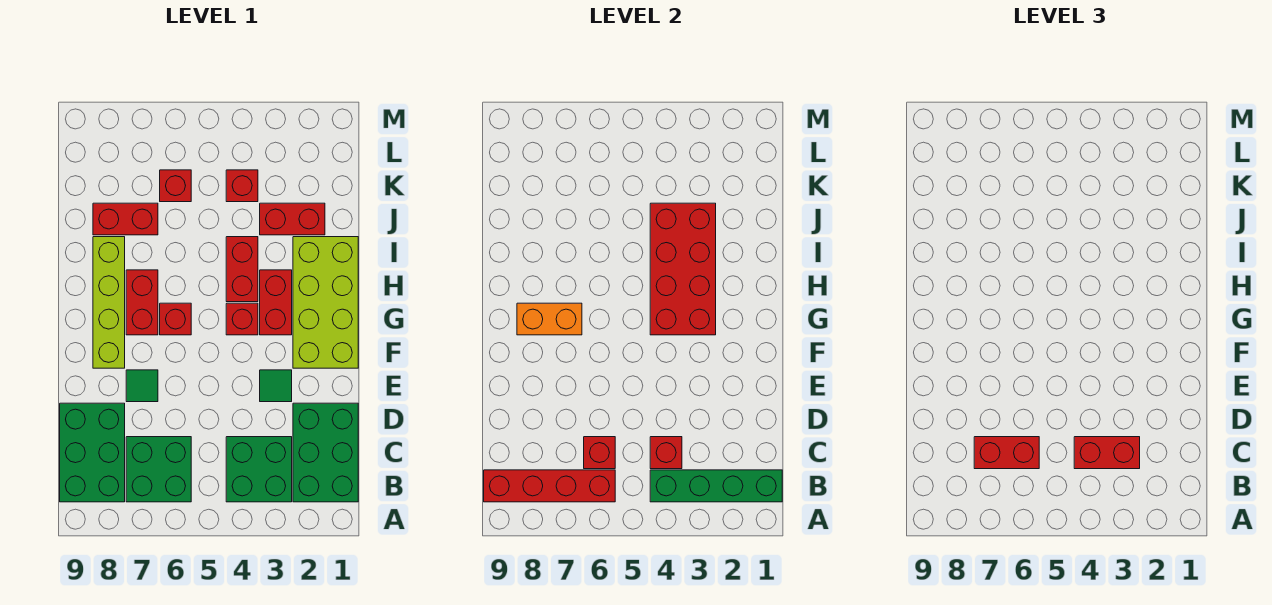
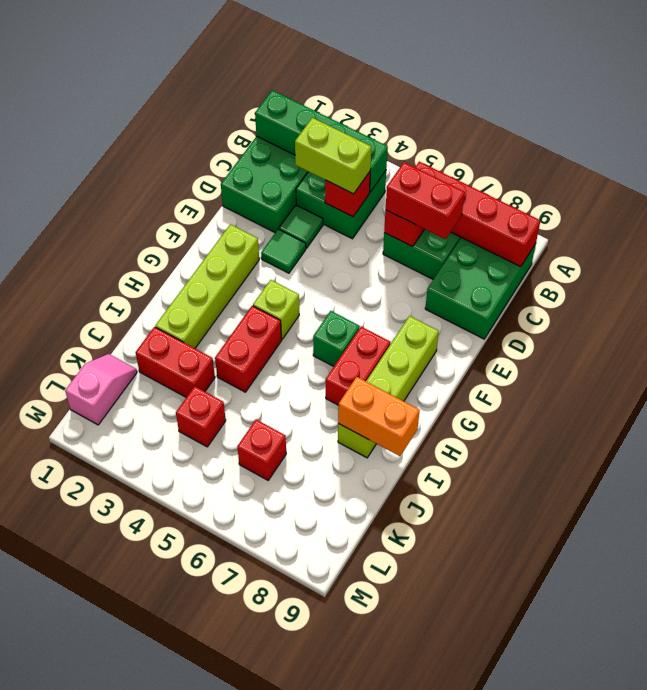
red brick C3:C4 level 3 -> lime brick C3:C4 level 3
green tile E7 level 1 -> green tile D3 level 1
lime brick F1:I2 level 1 -> lime brick F2:I2 level 1
red brick G3:H3 level 1 -> none
red brick G3:J4 level 2 -> none
red brick G4 level 1 -> lime brick G4 level 1
red brick G6 level 1 -> green brick G6 level 1
orange brick G7:G8 level 2 -> orange brick I8:I9 level 2
red brick J7:J8 level 1 -> none
none -> pink slope K1:L1 level 1 top L

